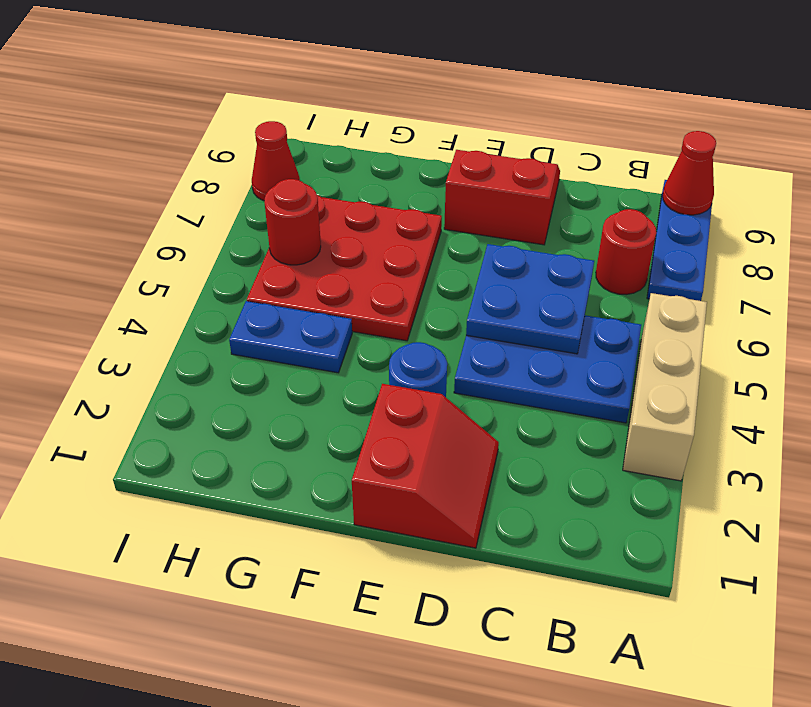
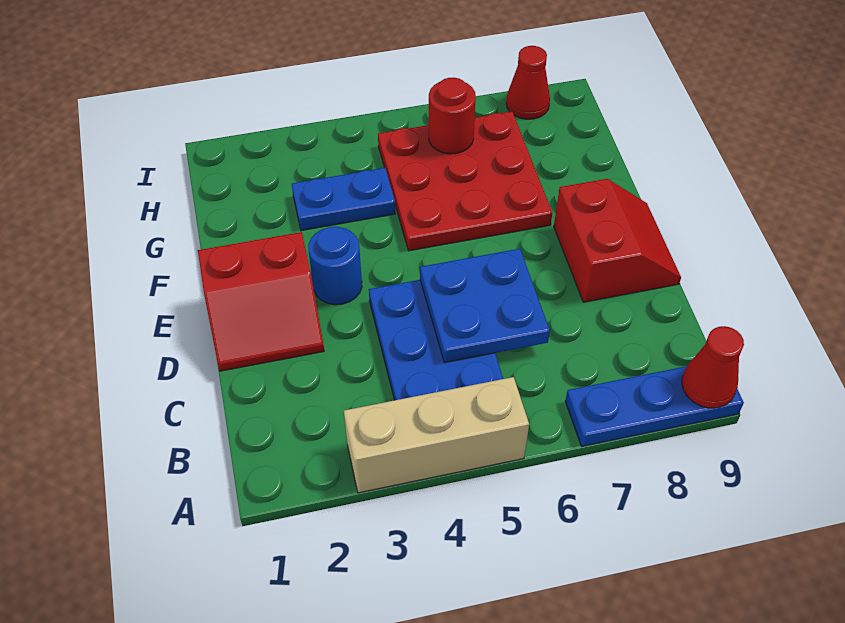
red round brick B7 level 1 -> none
blue plate G4:H4 level 1 -> blue plate G3:G4 level 1

